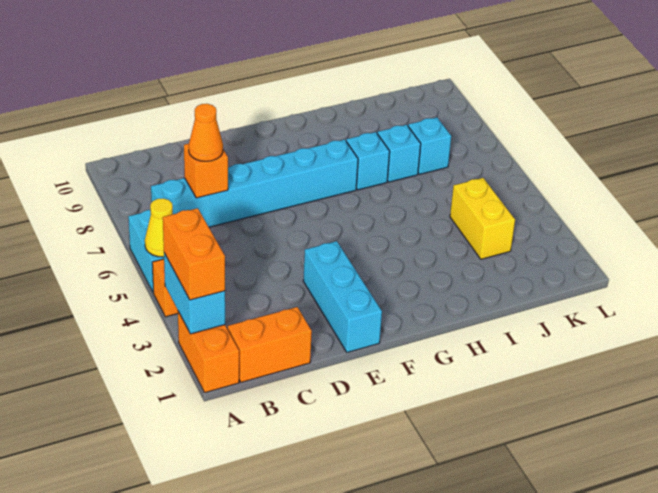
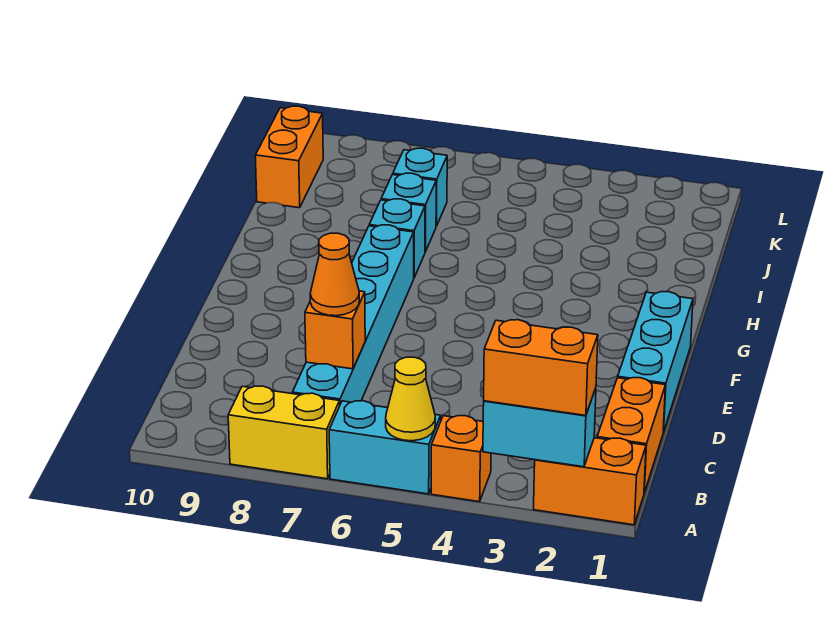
cyan brick E1:E3 level 1 -> cyan brick D1:F1 level 1
yellow brick J3:J4 level 1 -> yellow brick A7:A8 level 1
none -> orange brick J10:K10 level 1

